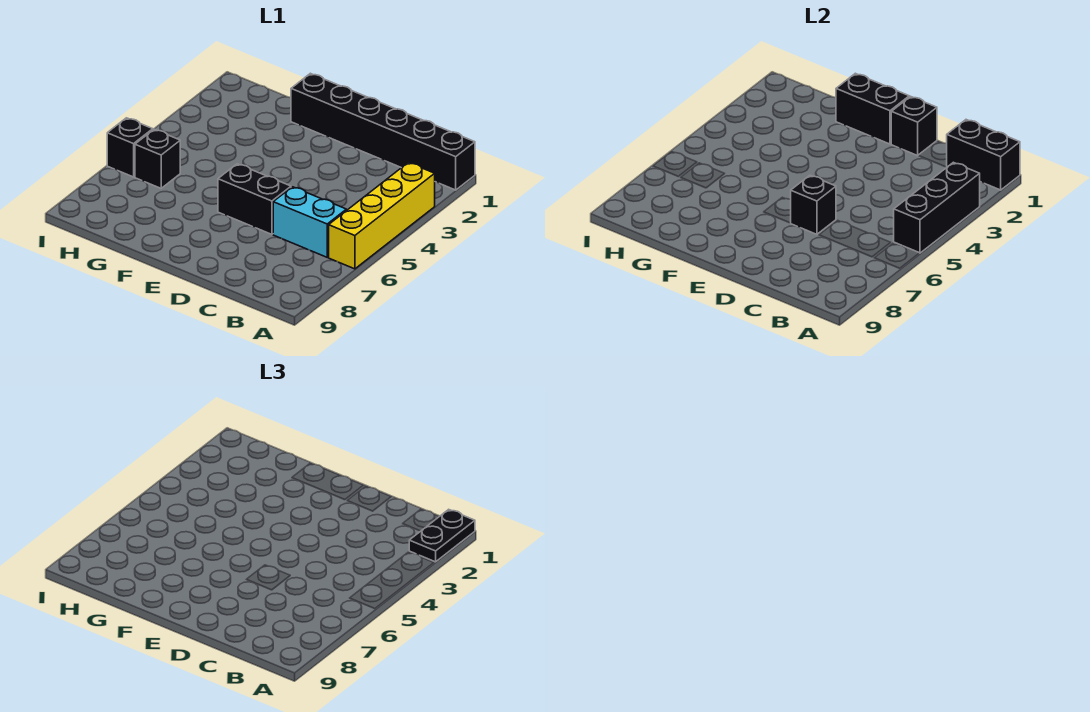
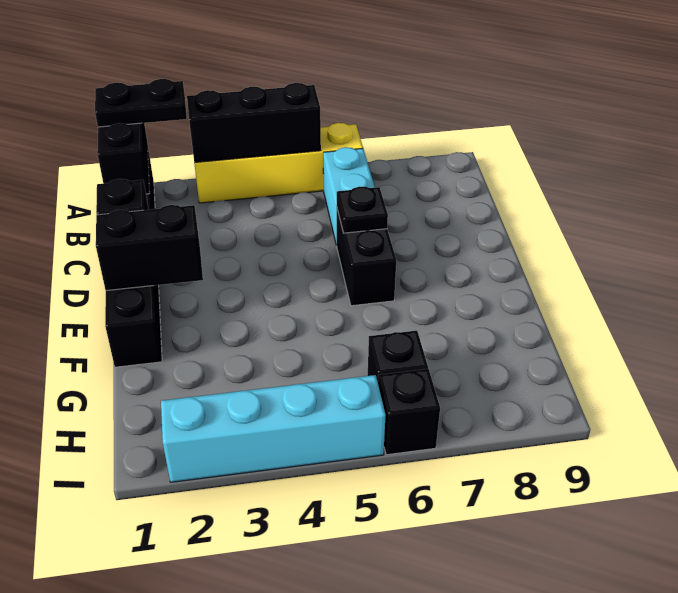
black brick D6 level 2 -> black plate D6 level 2
black brick E1:F1 level 2 -> black brick E1:E2 level 2
none -> cyan brick I2:I5 level 1

